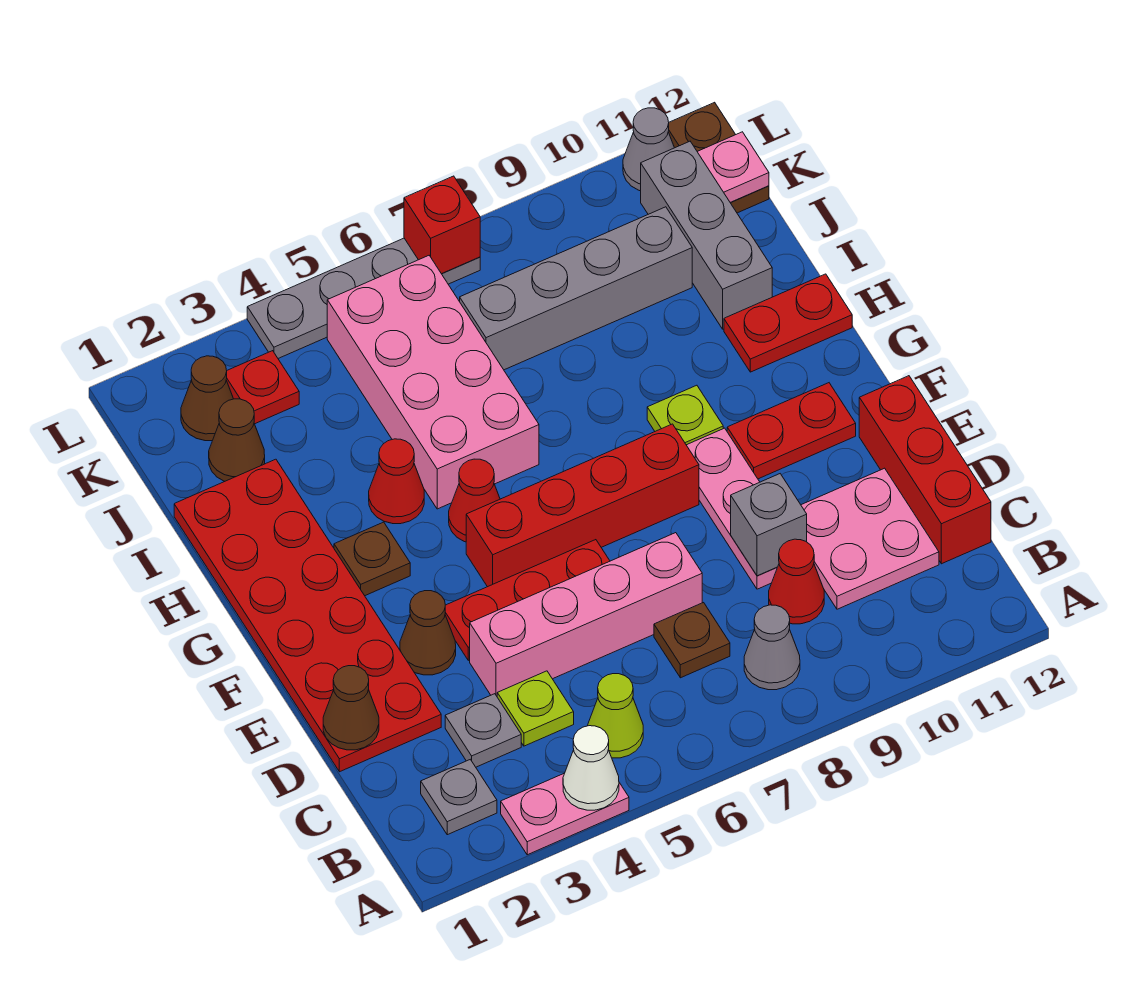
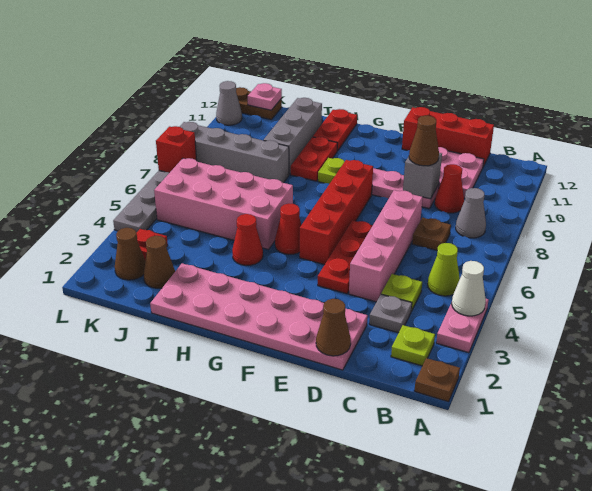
grey plate B2 level 1 -> lime plate B2 level 1
red plate D1:I2 level 1 -> pink plate D1:I2 level 1
brown cone E3 level 1 -> brown cone D9 level 3
red plate F10:F11 level 1 -> red plate H9:H10 level 1
brown plate G3 level 1 -> brown plate A1 level 1
grey brick I11:K11 level 1 -> grey brick I9:I11 level 1
grey brick J7:J10 level 1 -> grey brick I8:L8 level 1

